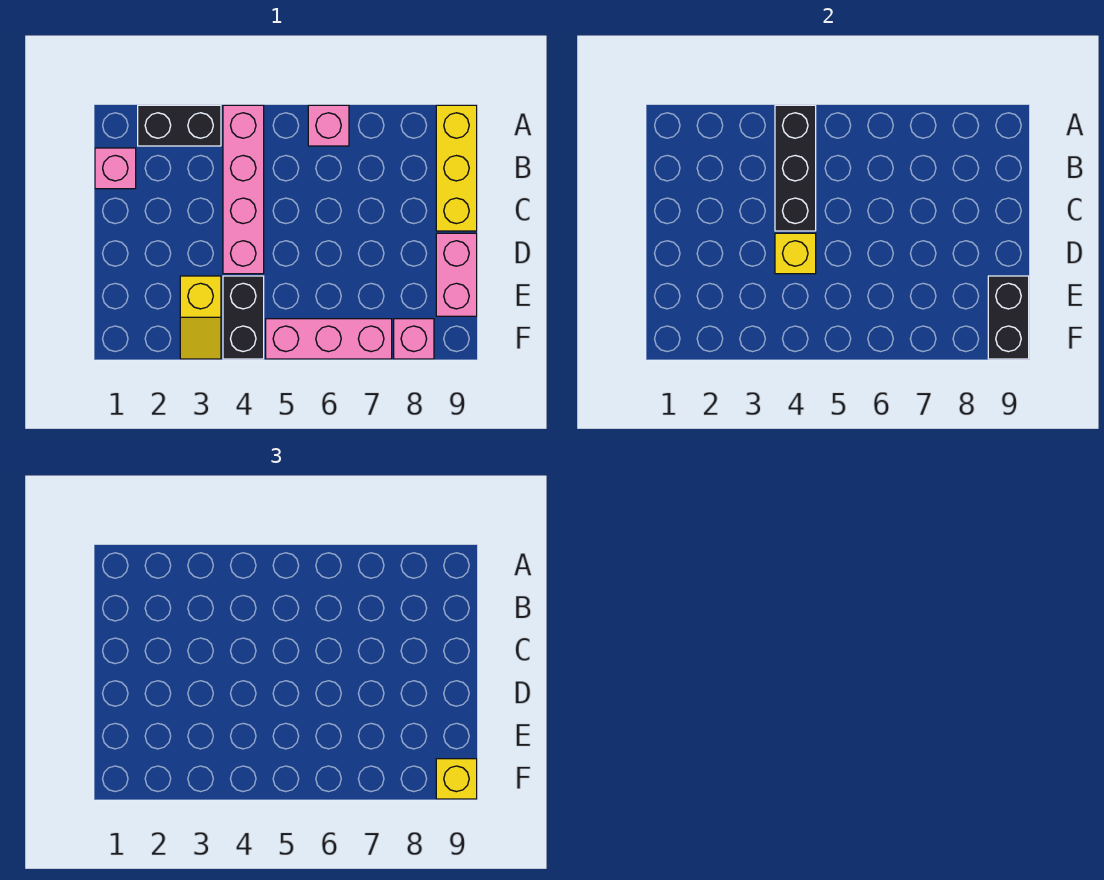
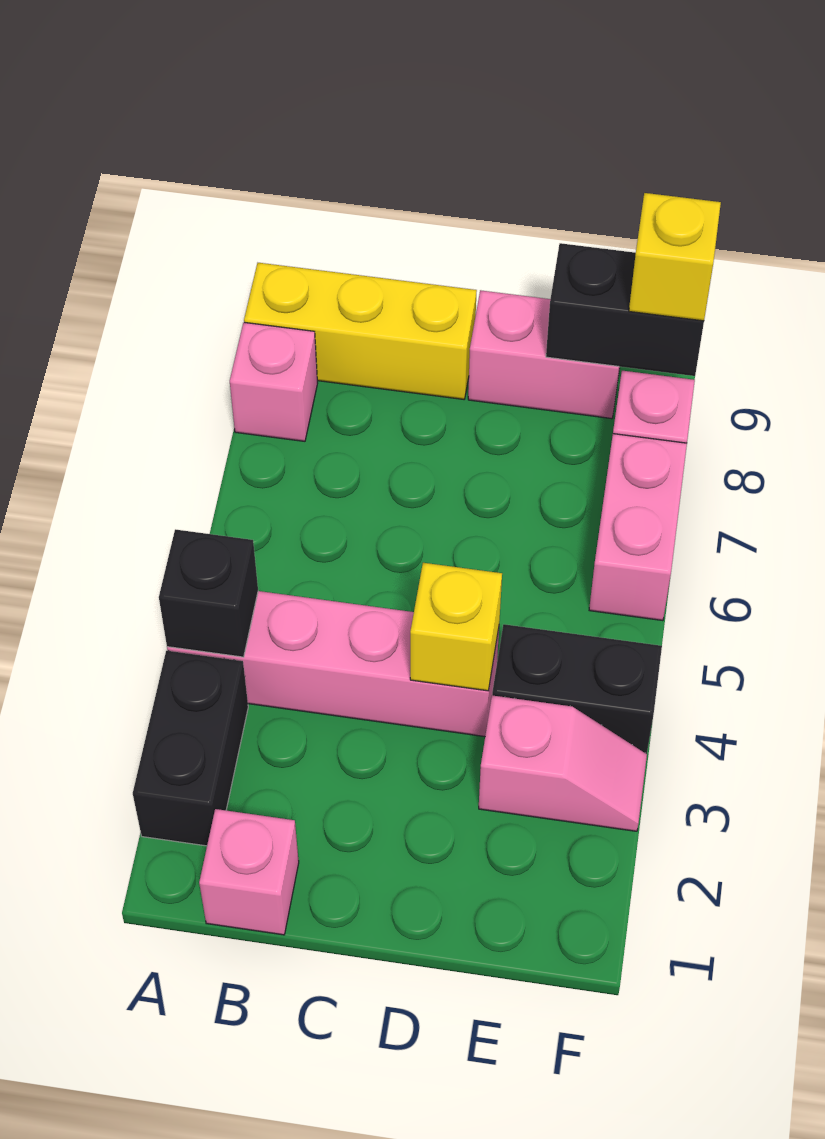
black brick A4:C4 level 2 -> black brick A4 level 2
pink brick A6 level 1 -> pink brick A8 level 1
yellow slope E3:F3 level 1 top E -> pink slope E3:F3 level 1 top E
pink brick F5:F7 level 1 -> pink brick F6:F7 level 1

